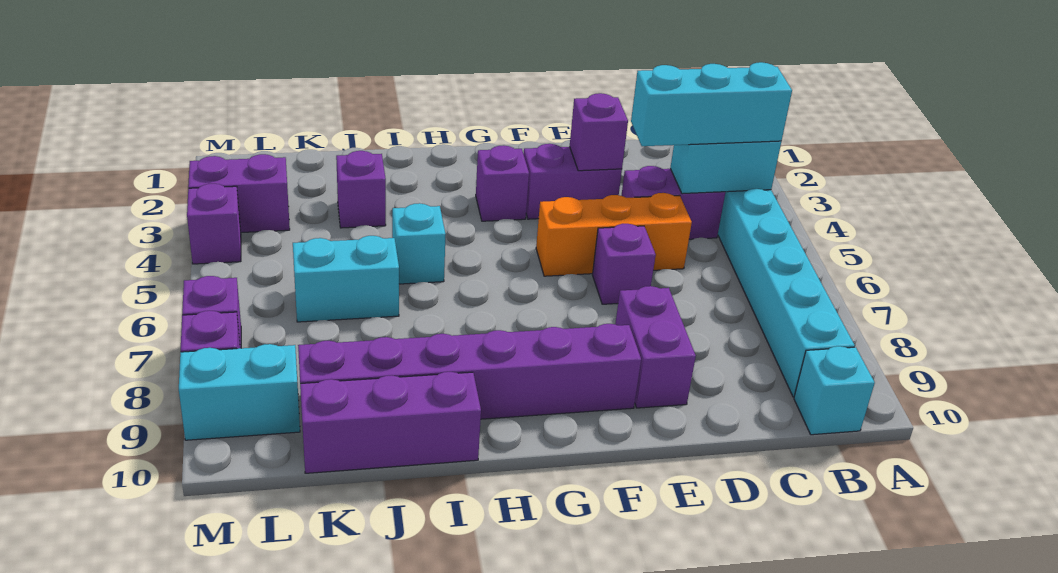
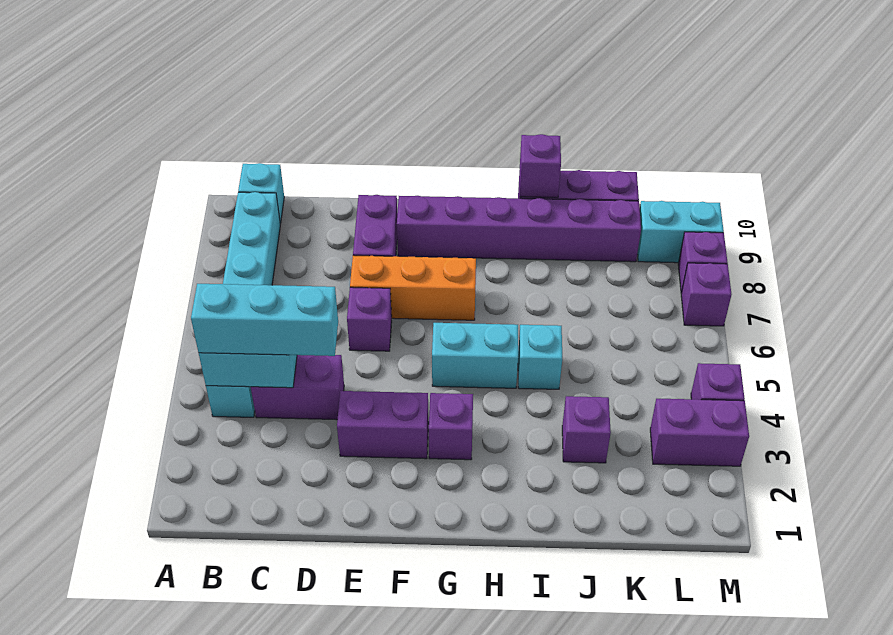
orange brick D5:F5 level 1 -> orange brick E7:G7 level 1
purple brick E3 level 2 -> purple brick I10 level 2
cyan brick J6:K6 level 1 -> cyan brick G5:H5 level 1

